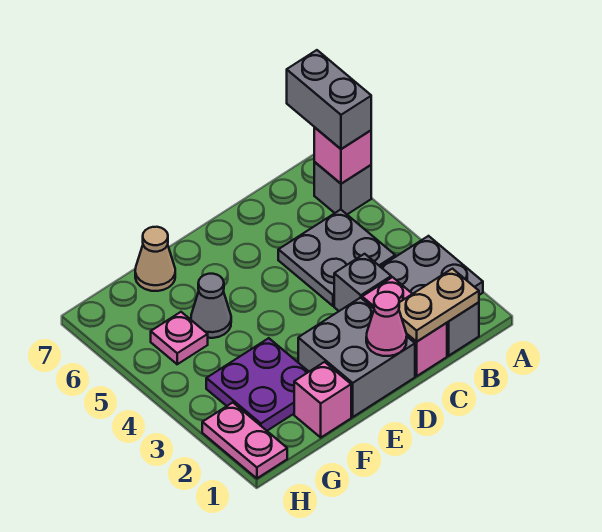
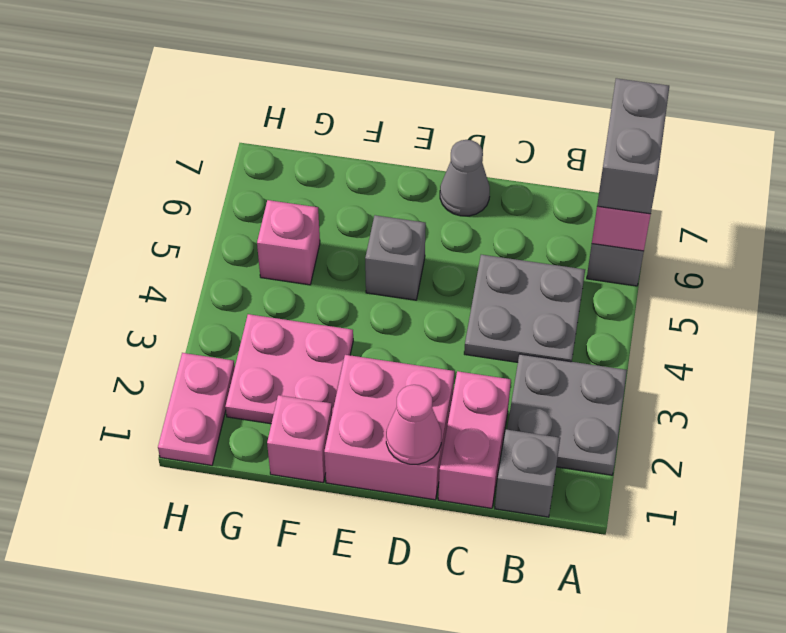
tan plate B1:C1 level 2 -> none
grey brick C3 level 1 -> grey brick E5 level 1
grey brick D1:E2 level 1 -> pink brick D1:E2 level 1
purple plate F2:G3 level 1 -> pink plate F2:G3 level 1
grey cone F5 level 1 -> grey cone D7 level 1
tan cone F7 level 1 -> none
pink plate G5 level 1 -> pink brick G5 level 1

